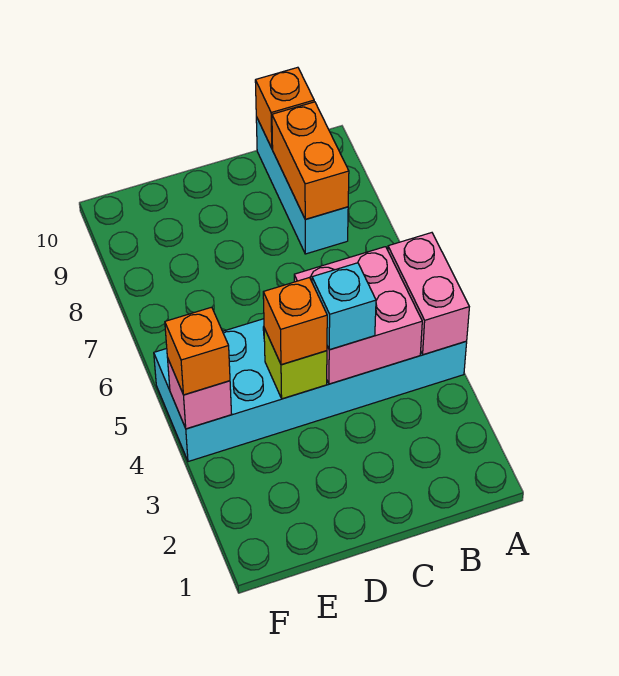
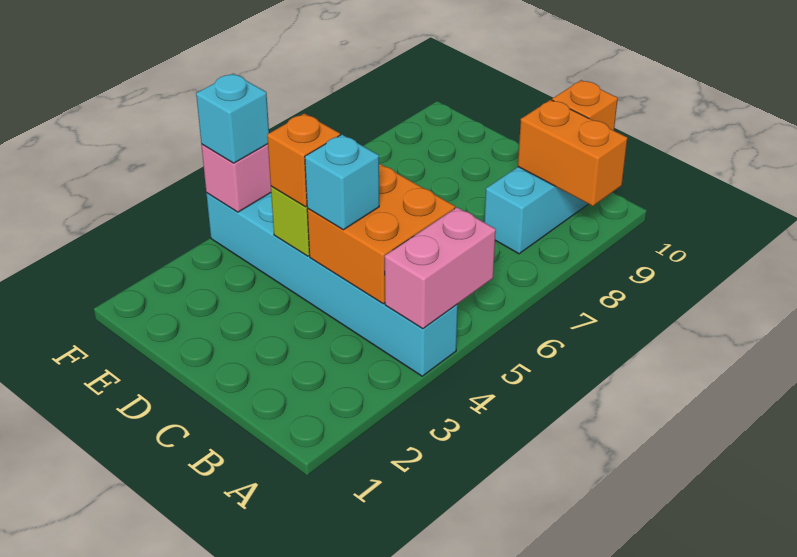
cyan brick A4:F5 level 1 -> cyan brick A4:F4 level 1
pink brick B4:C5 level 2 -> orange brick B4:C5 level 2
orange brick B8:B9 level 2 -> orange brick A9:B9 level 2
orange brick F4 level 3 -> cyan brick F4 level 3

